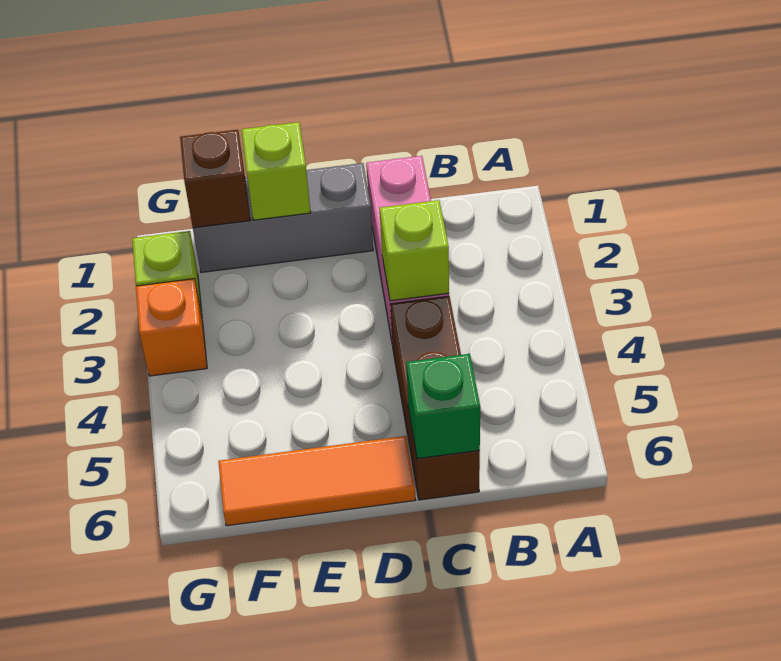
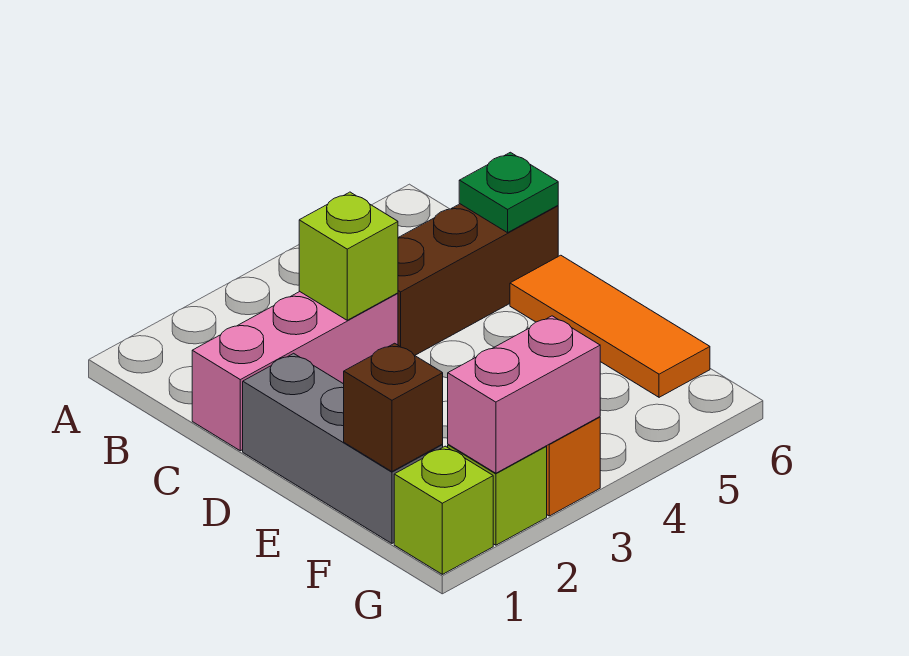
green brick C6 level 2 -> green plate C6 level 2
lime brick E1 level 2 -> lime brick G1 level 1
none -> pink brick G2:G3 level 2

